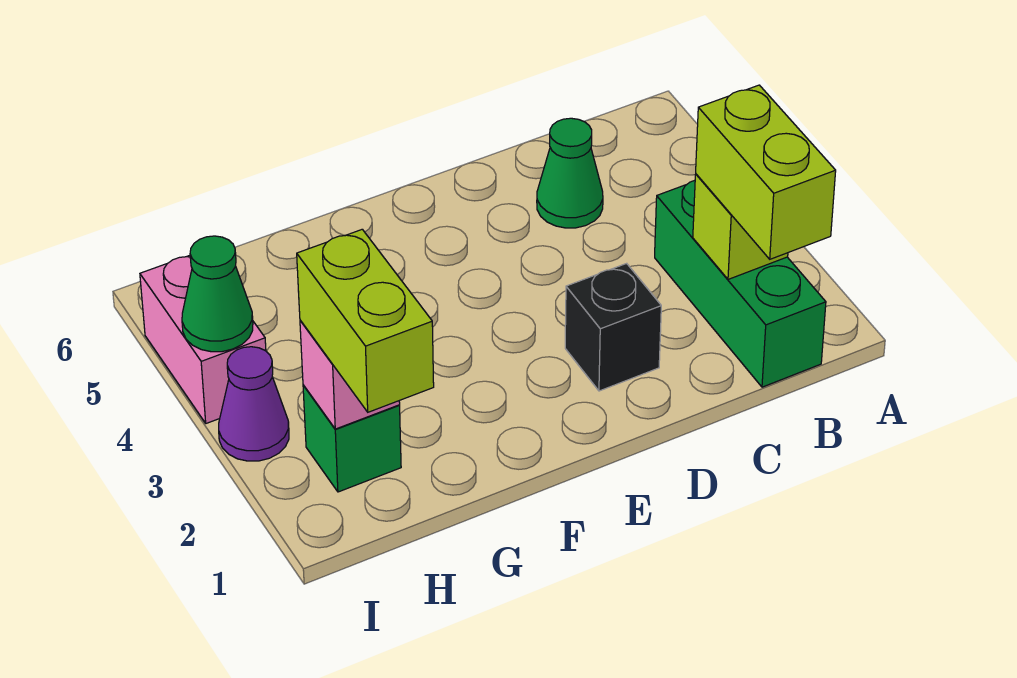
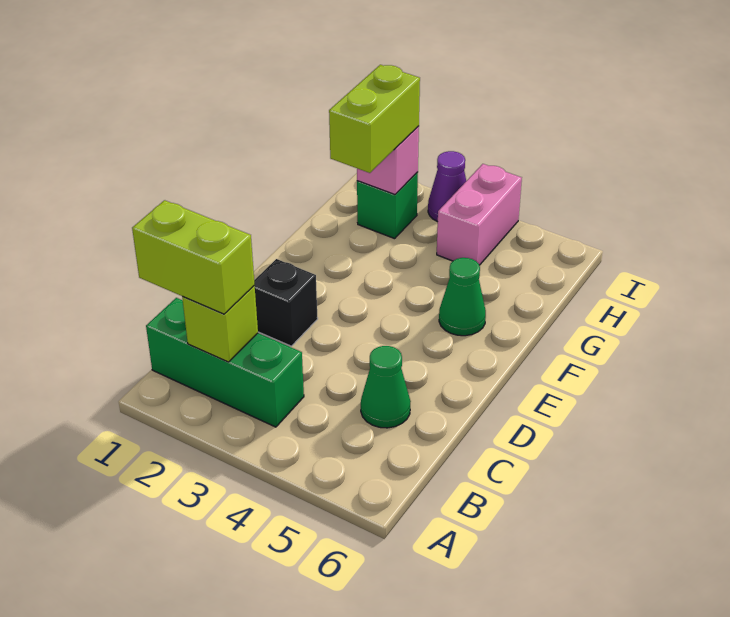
lime brick H1:H2 level 3 -> lime brick G2:H2 level 3
pink brick I4:I5 level 1 -> pink brick H4:I4 level 1
green cone I4 level 2 -> green cone F5 level 1

